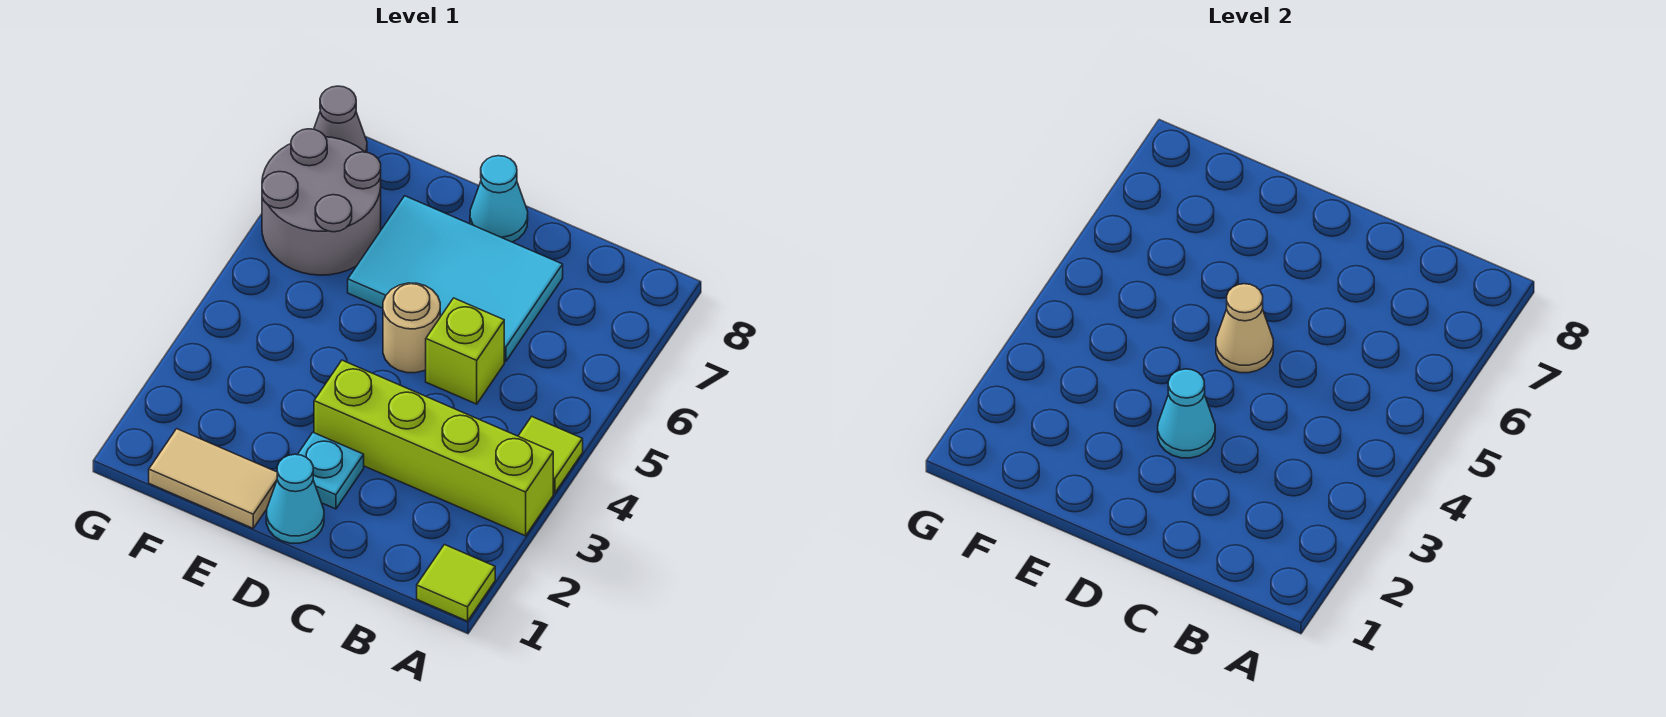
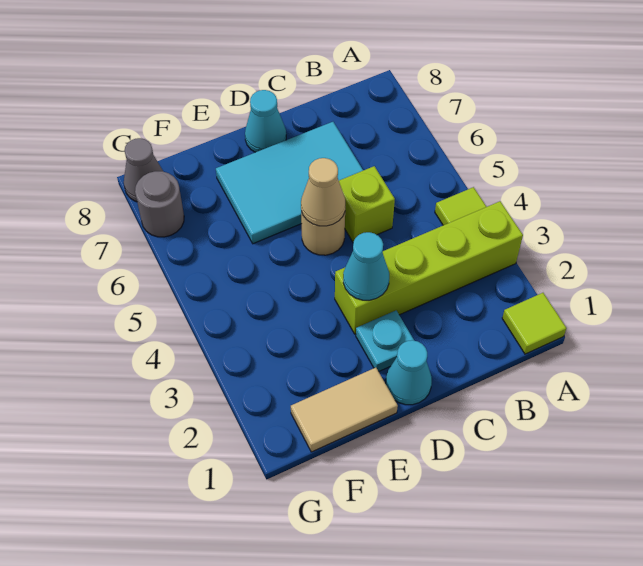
grey round brick F6:G7 level 1 -> grey round brick G7 level 1

